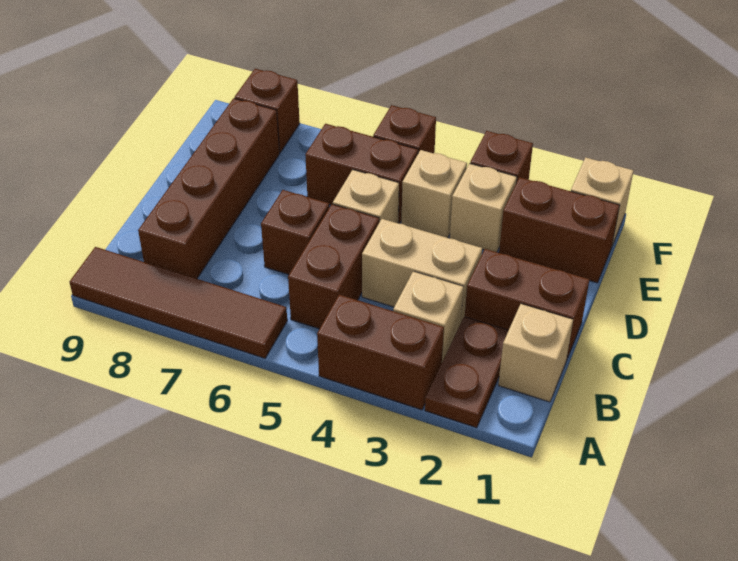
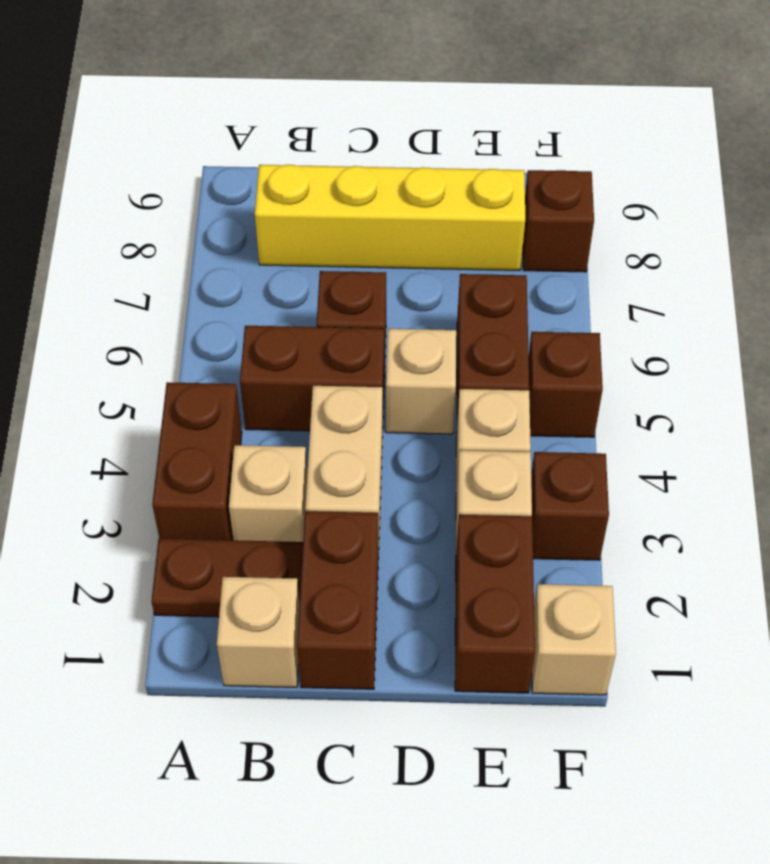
brown tile A6:A9 level 1 -> none
brown brick B8:E8 level 1 -> yellow brick B8:E8 level 1

